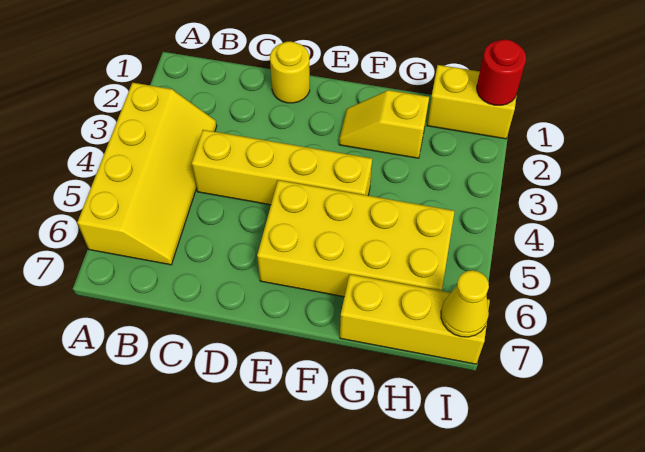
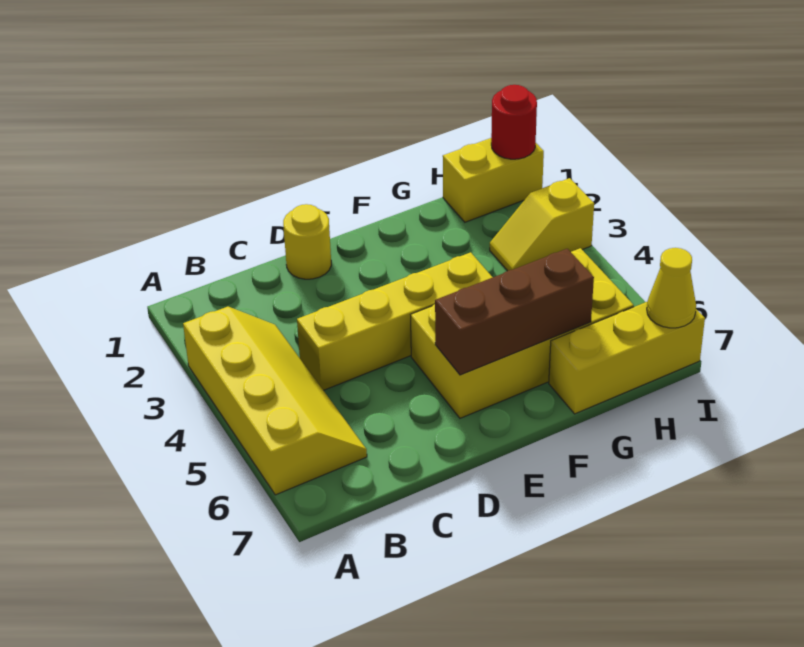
none -> brown brick E6:G6 level 2
yellow slope F2:G2 level 1 top G -> yellow slope H3:I3 level 1 top I

